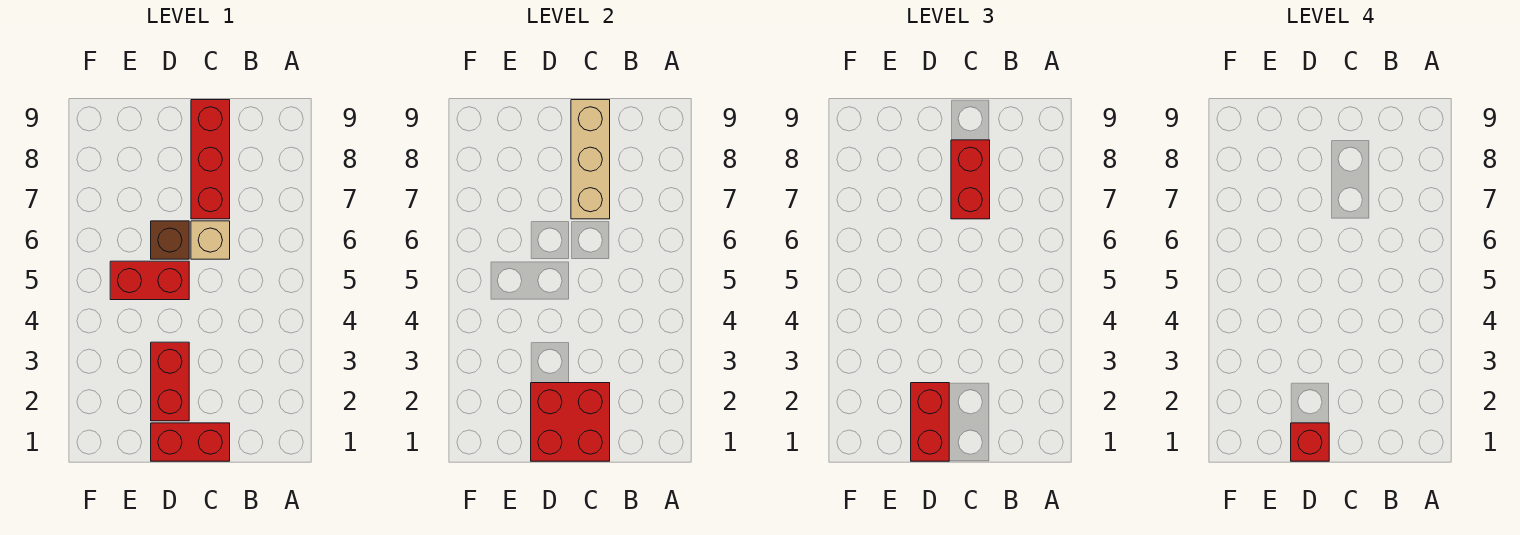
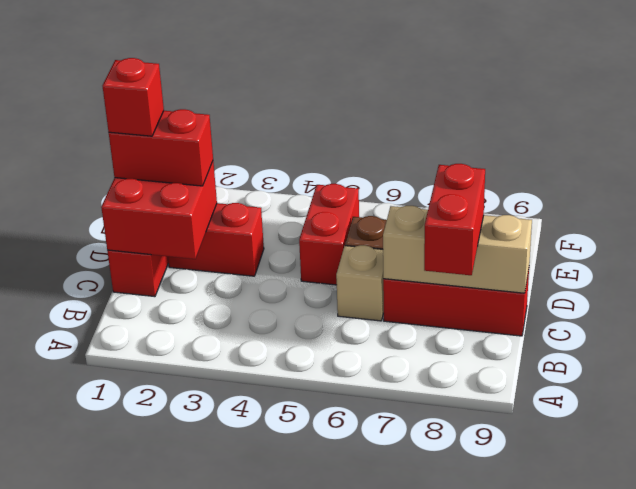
red brick C7:C8 level 3 -> red brick B8:C8 level 3

